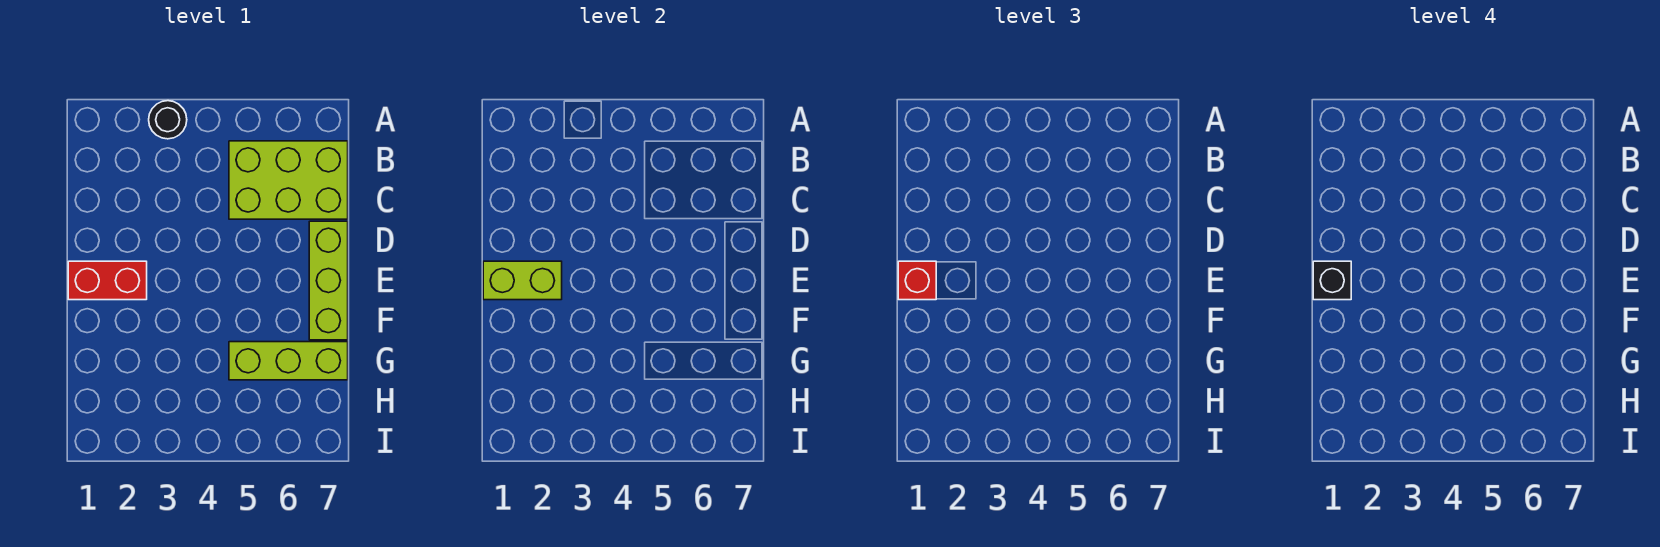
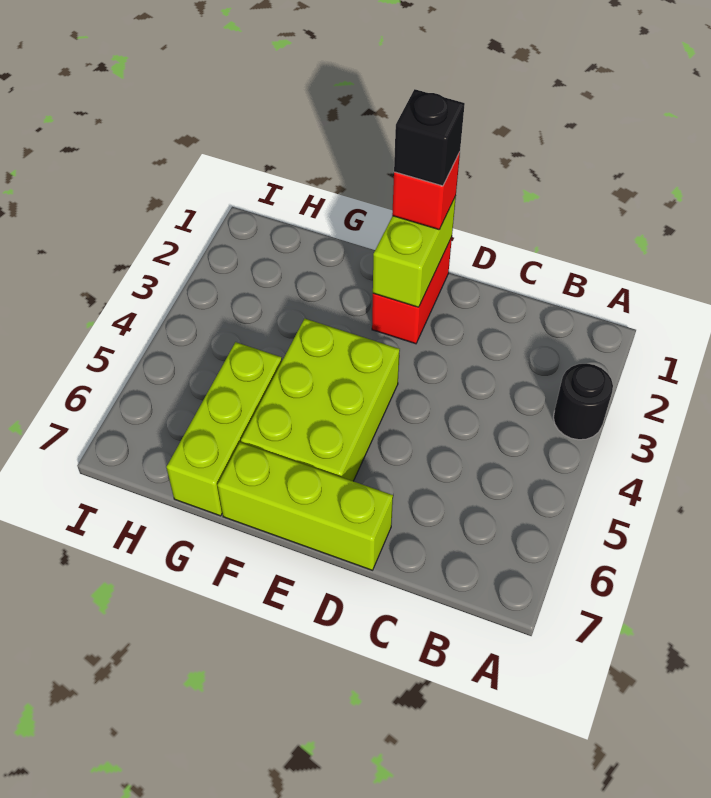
lime brick B5:C7 level 1 -> lime brick E4:F6 level 1

